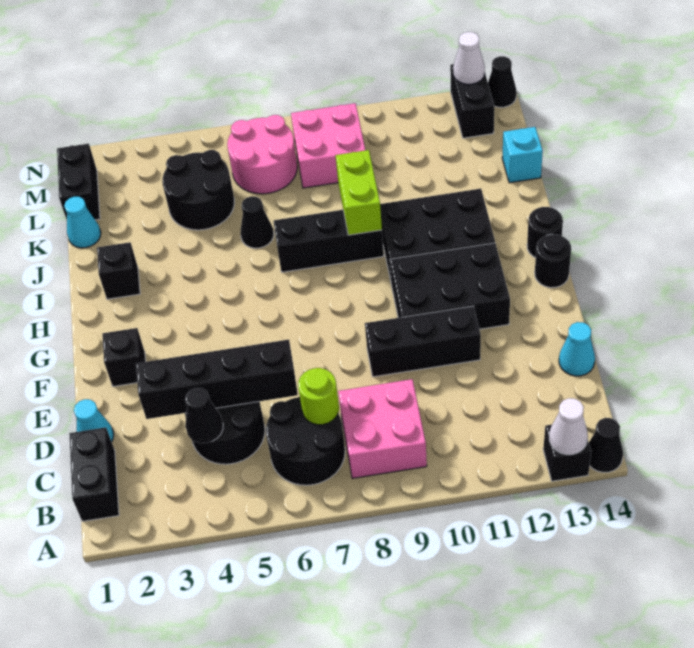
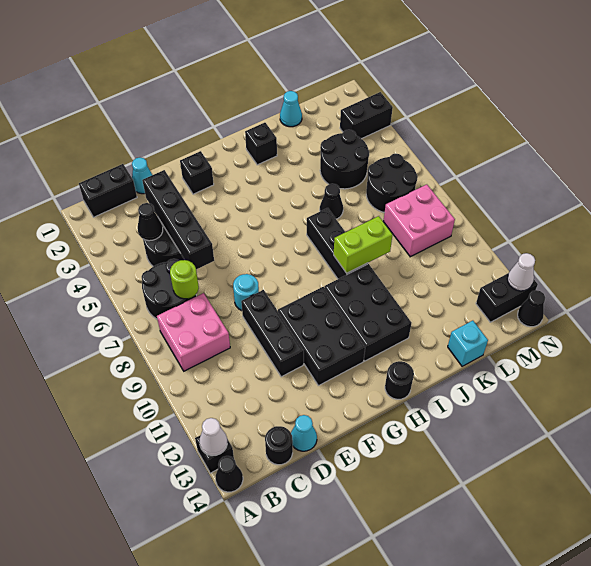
none -> cyan round brick E8 level 1
black round brick G14 level 1 -> black round brick C14 level 1
black brick L1:M1 level 1 -> black brick M3:N3 level 1
pink round brick L6:M7 level 1 -> black round brick L6:M7 level 1

